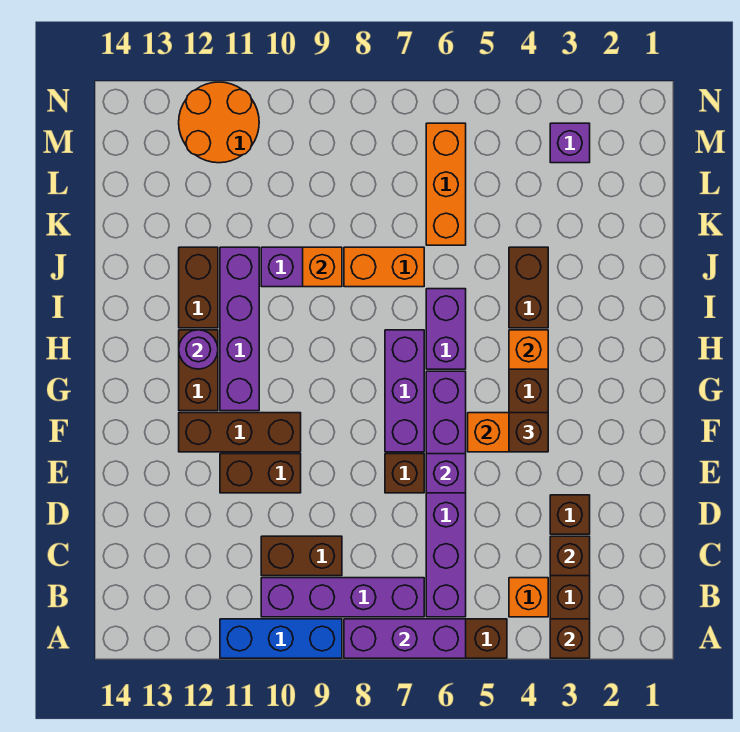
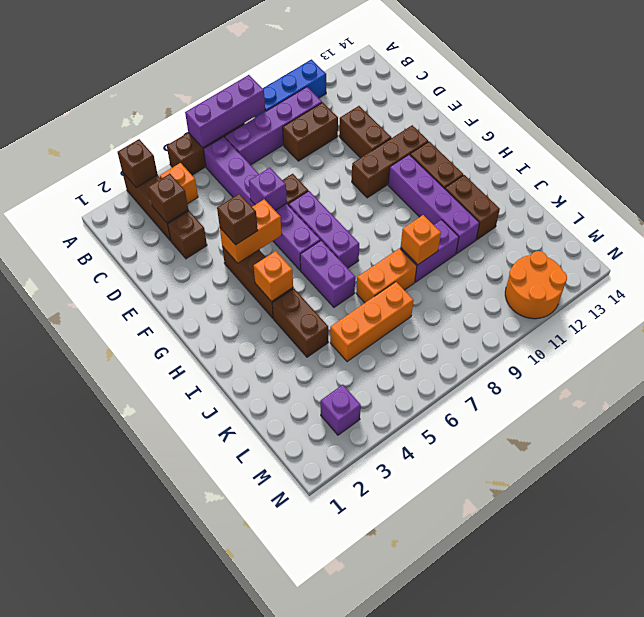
brown brick E10:E11 level 1 -> brown brick D11:E11 level 1
purple round brick H12 level 2 -> none
orange brick K6:M6 level 1 -> orange brick K5:K7 level 1

